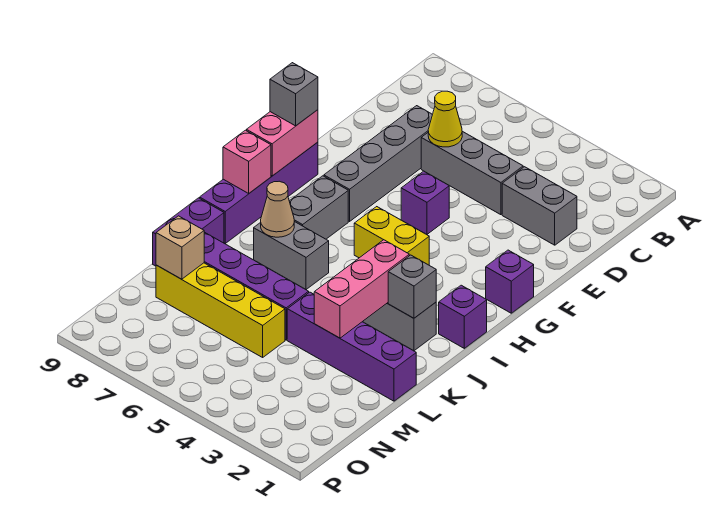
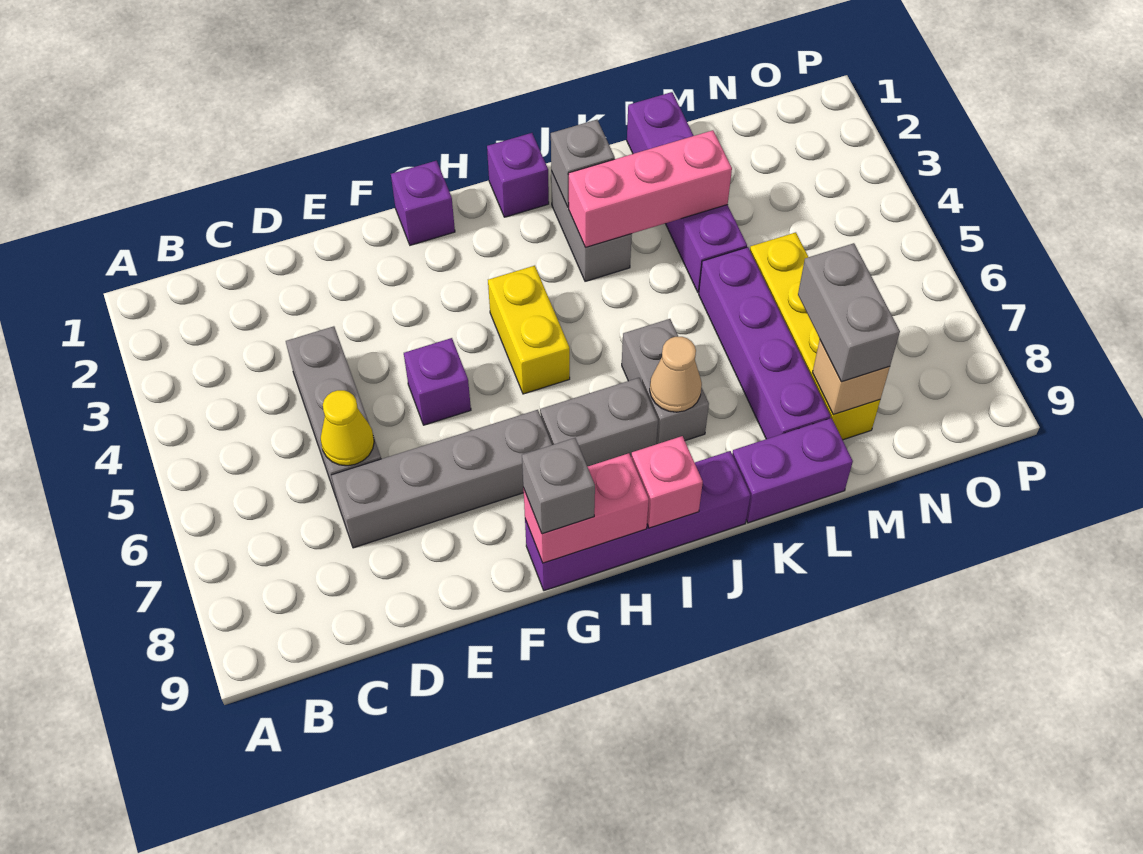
grey brick D2:D3 level 1 -> grey brick M7:M8 level 3

